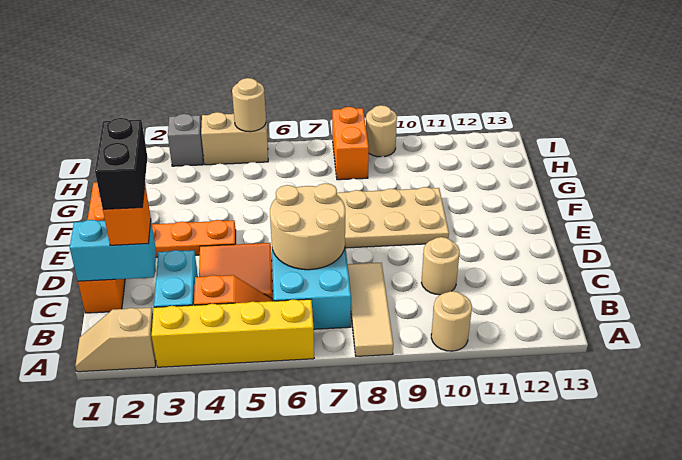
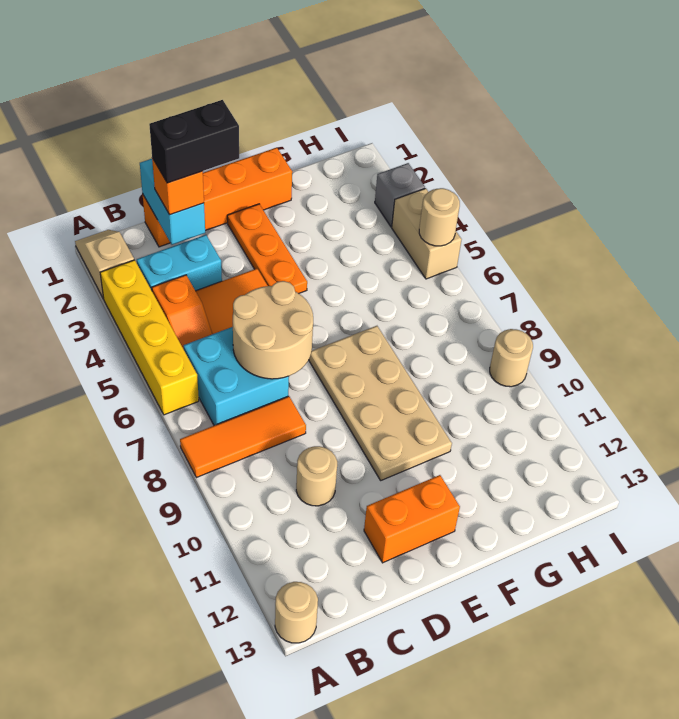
tan tile A8:C8 level 1 -> orange tile A8:C8 level 1
tan round brick A10 level 1 -> tan round brick A13 level 1
orange brick H8:I8 level 1 -> orange brick D12:E12 level 1

